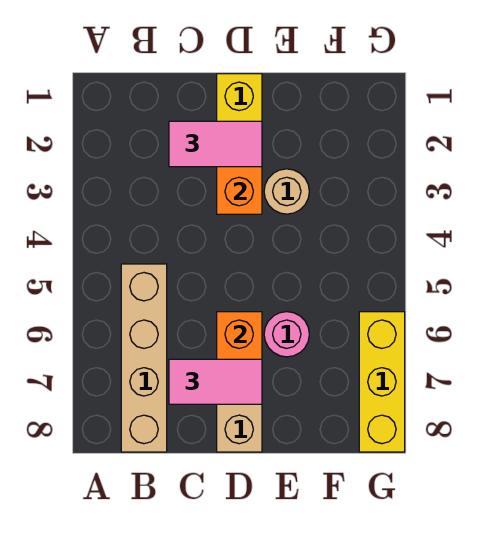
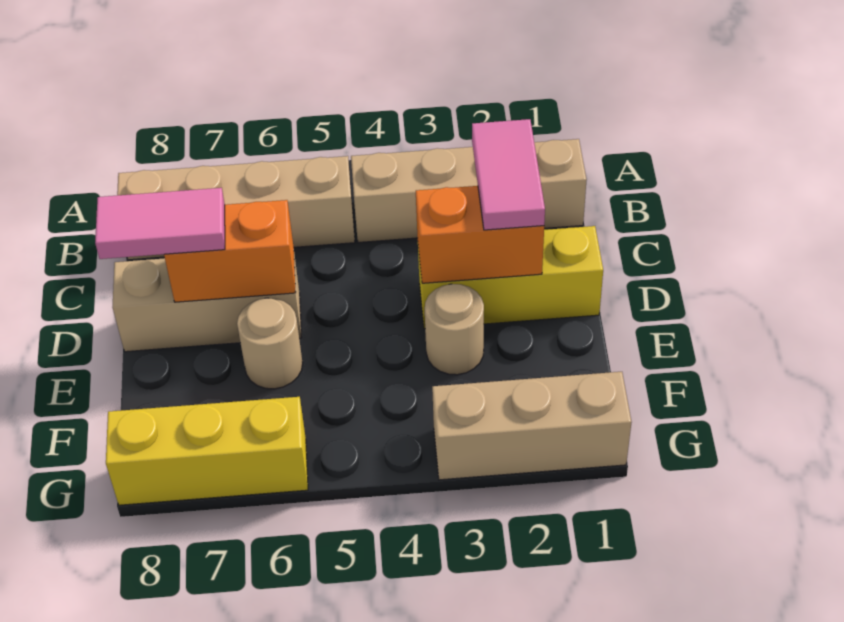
none -> tan brick B1:B4 level 1
pink tile C7:D7 level 3 -> pink tile D7:D8 level 3
pink round brick E6 level 1 -> tan round brick E6 level 1
none -> tan brick G1:G3 level 1

